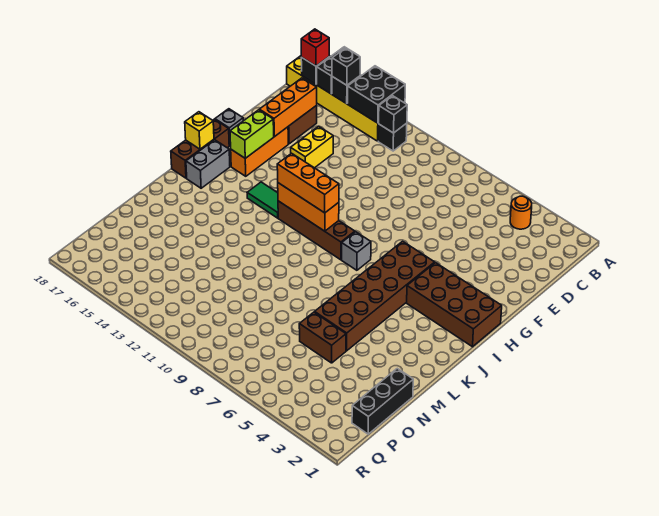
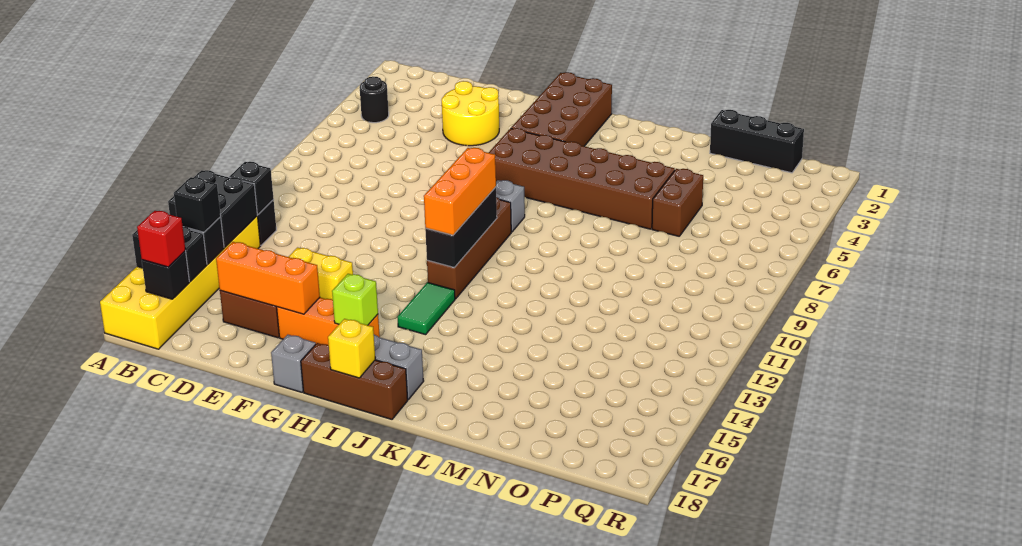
orange round brick B4 level 1 -> black round brick B4 level 1
none -> yellow round brick E3:F4 level 1
lime brick G16:H16 level 2 -> lime brick H16 level 2
orange brick I10:I12 level 2 -> black brick I10:I12 level 2

